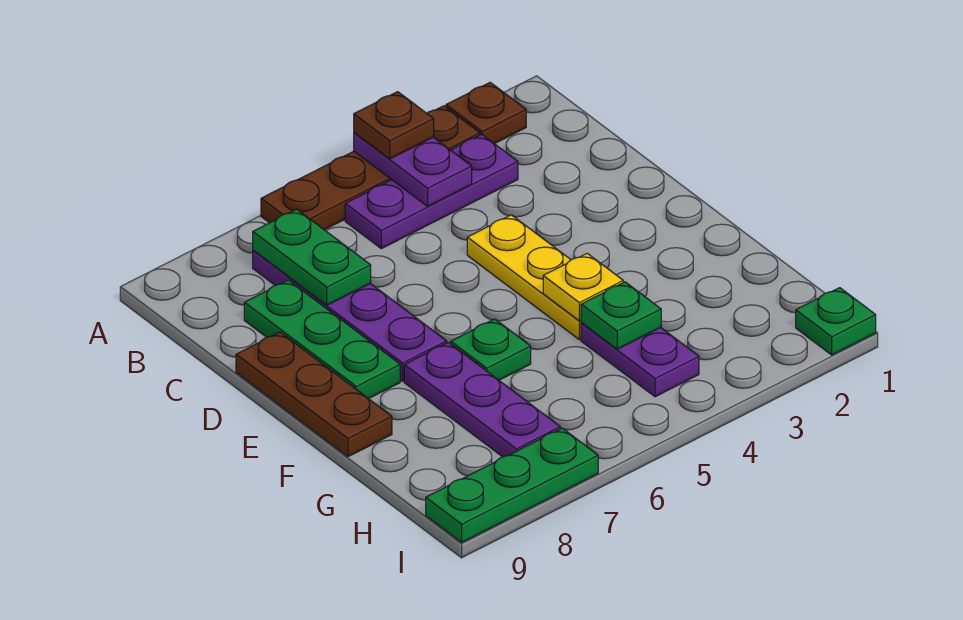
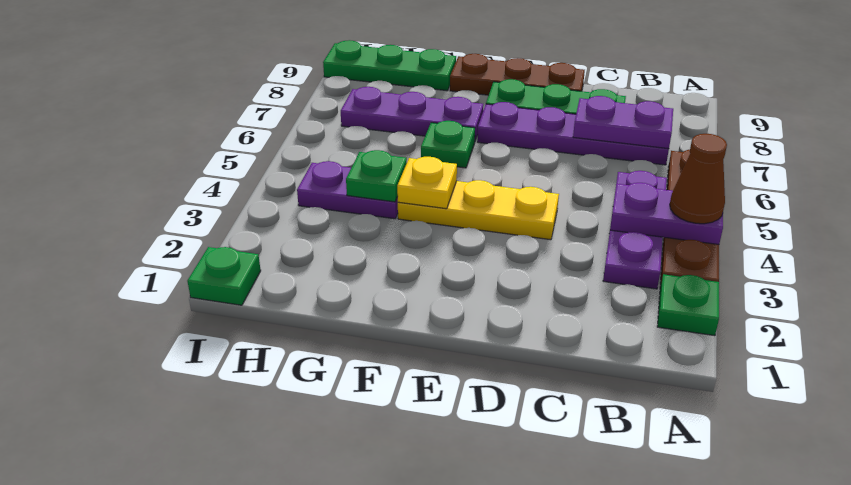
brown plate A2 level 1 -> green plate A2 level 1
brown plate A4 level 3 -> brown cone A4 level 3
green plate B7:C7 level 2 -> purple plate B7:C7 level 2
green plate I7:I9 level 1 -> green plate G9:I9 level 1

